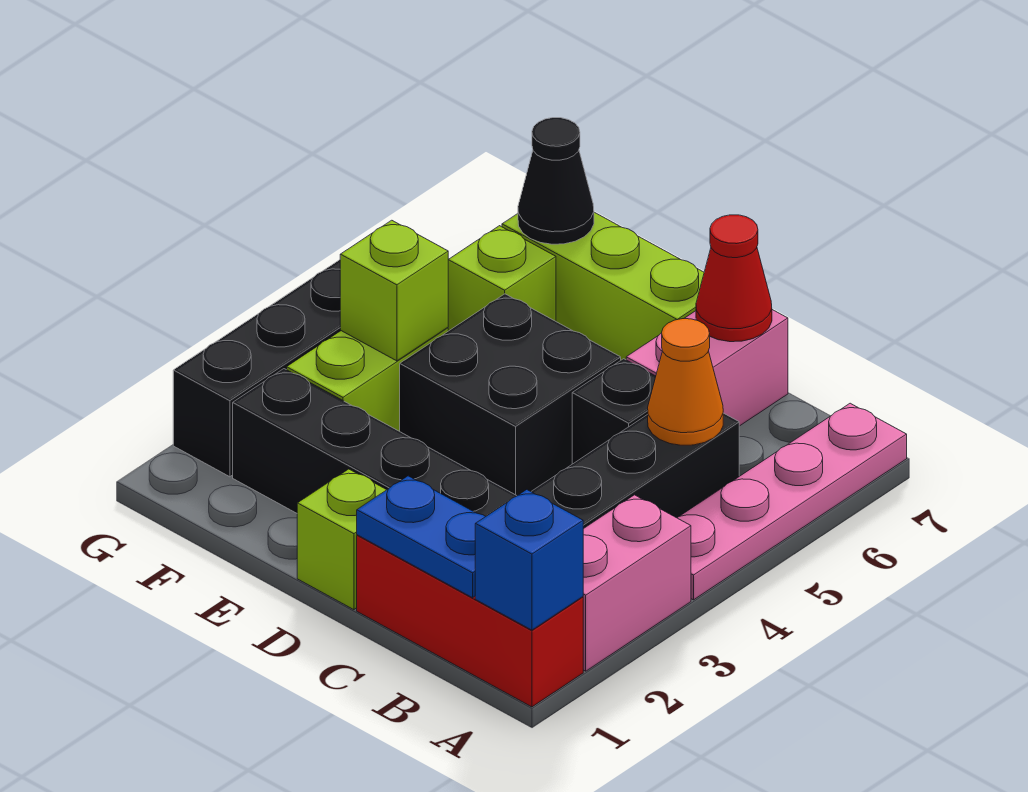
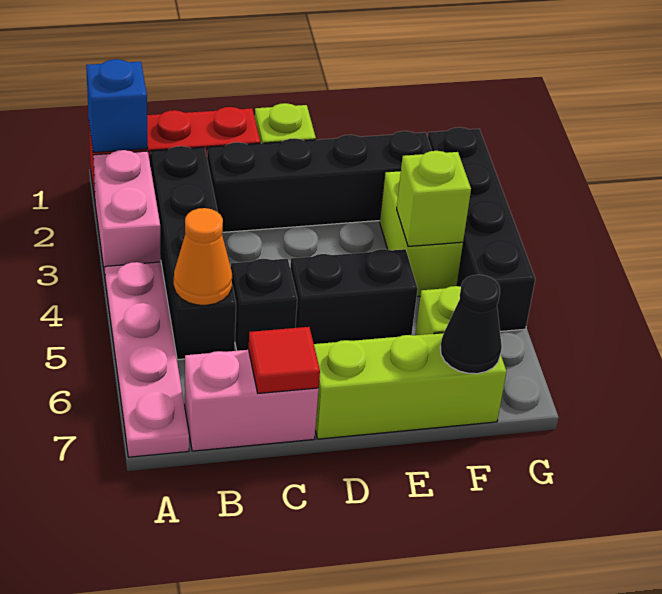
blue plate B1:C1 level 2 -> none
pink brick C6:C7 level 1 -> pink brick B7:C7 level 1
red cone C7 level 2 -> red tile C7 level 2
black brick D4:E5 level 1 -> black brick D5:E5 level 1

